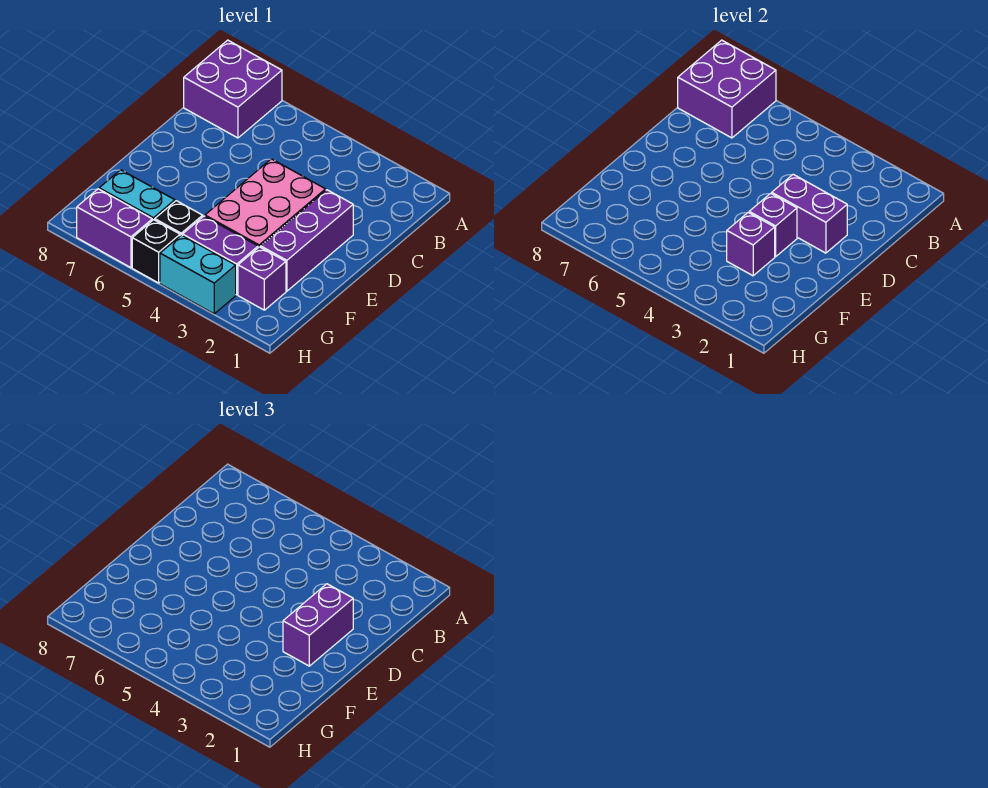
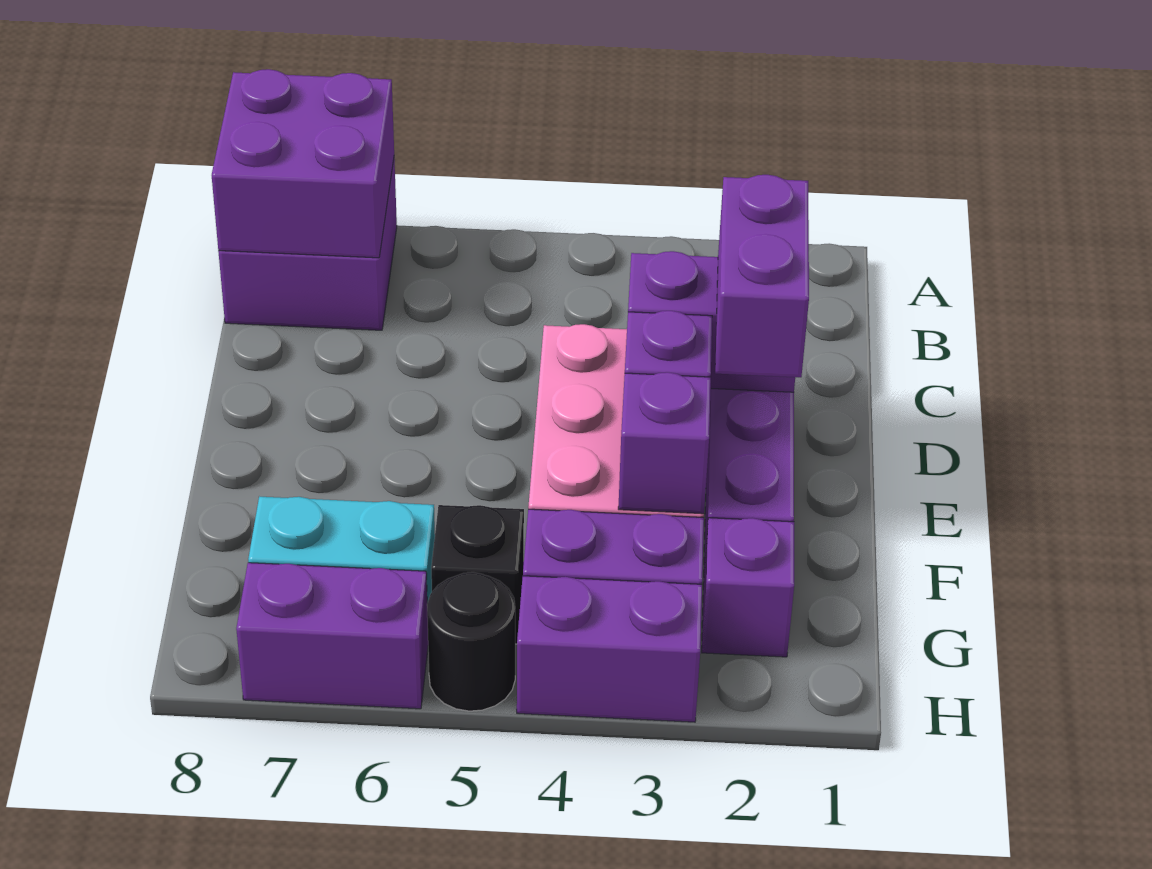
cyan brick H3:H4 level 1 -> purple brick H3:H4 level 1
black brick H5 level 1 -> black round brick H5 level 1

